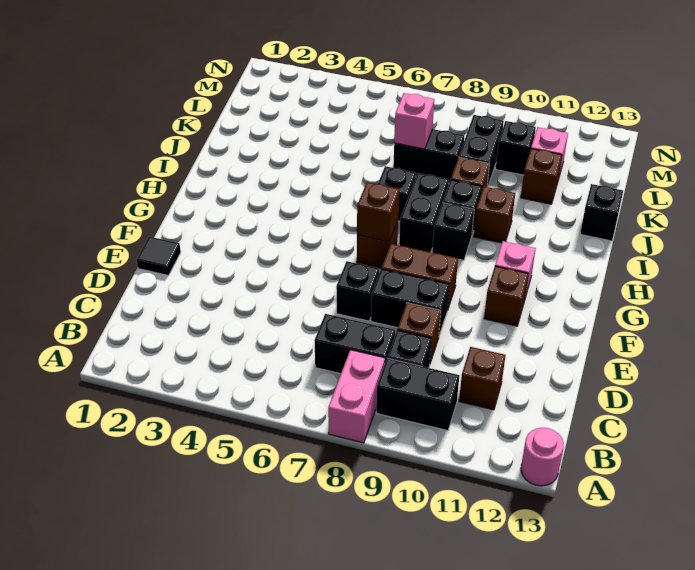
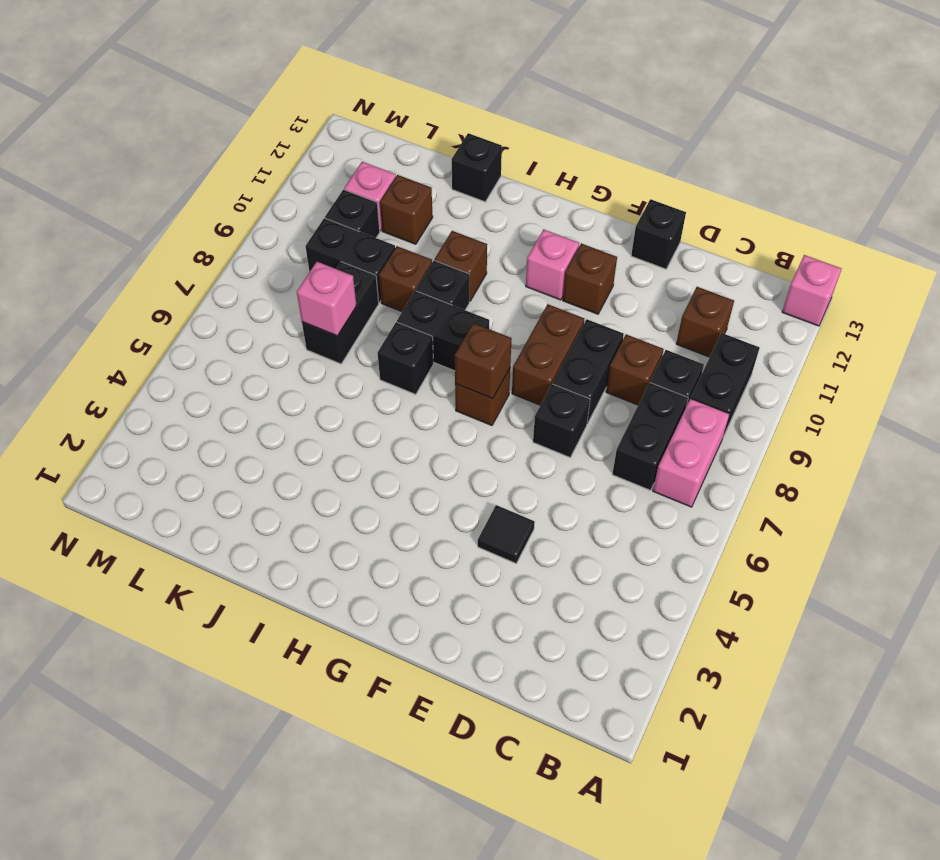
pink brick A8:B8 level 1 -> pink brick B7:B8 level 1
pink round brick A13 level 1 -> pink brick A13 level 1
black tile E1 level 1 -> black tile E4 level 1
black brick H9 level 1 -> black brick E13 level 1

